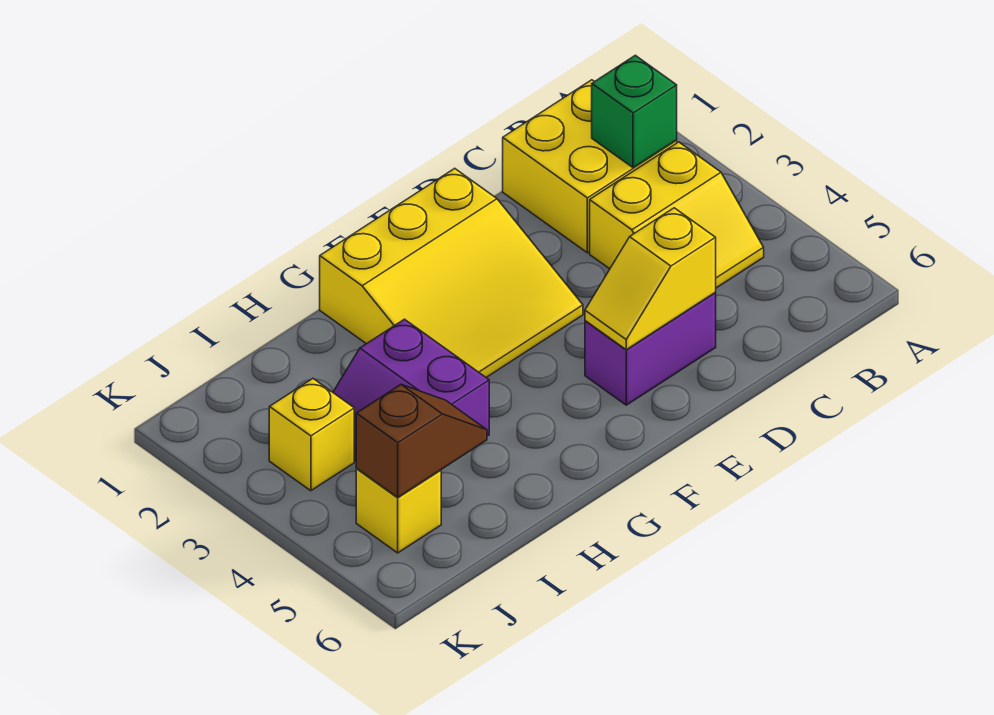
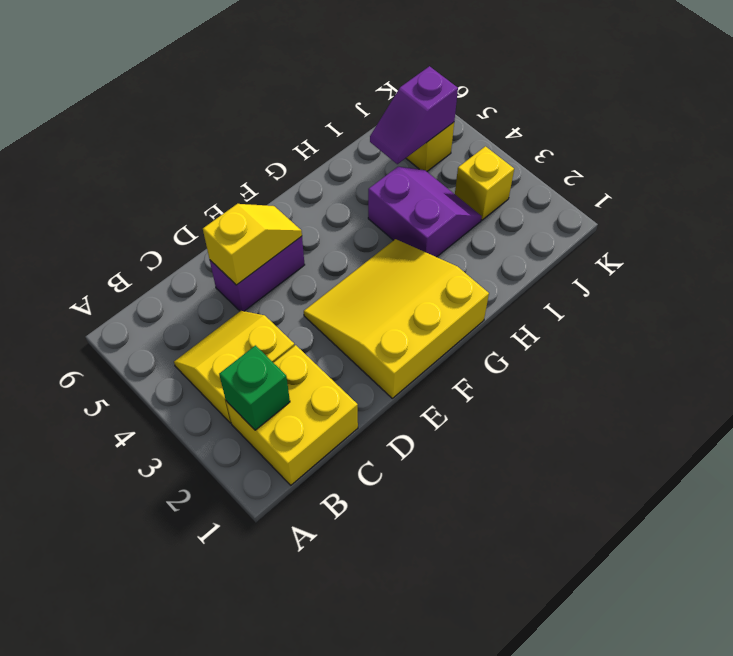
brown slope I5:J5 level 2 top J -> purple slope I5:J5 level 2 top J

